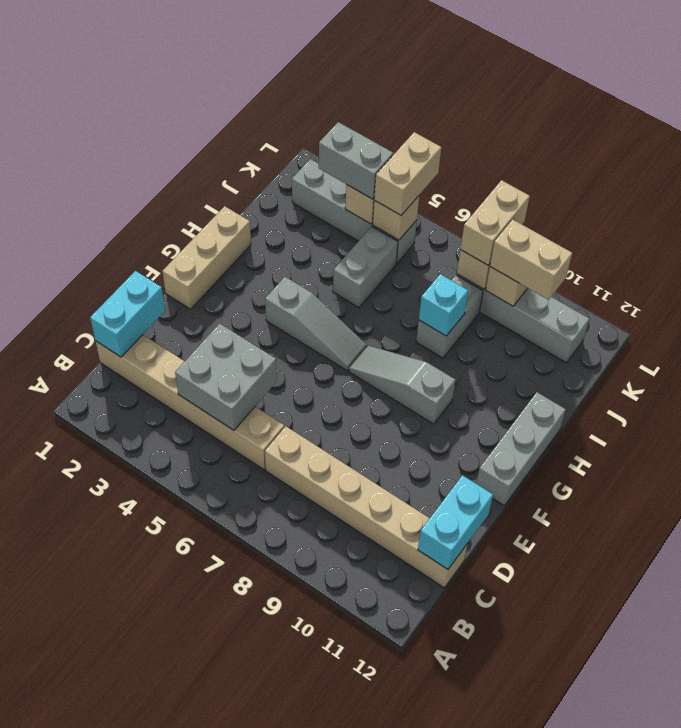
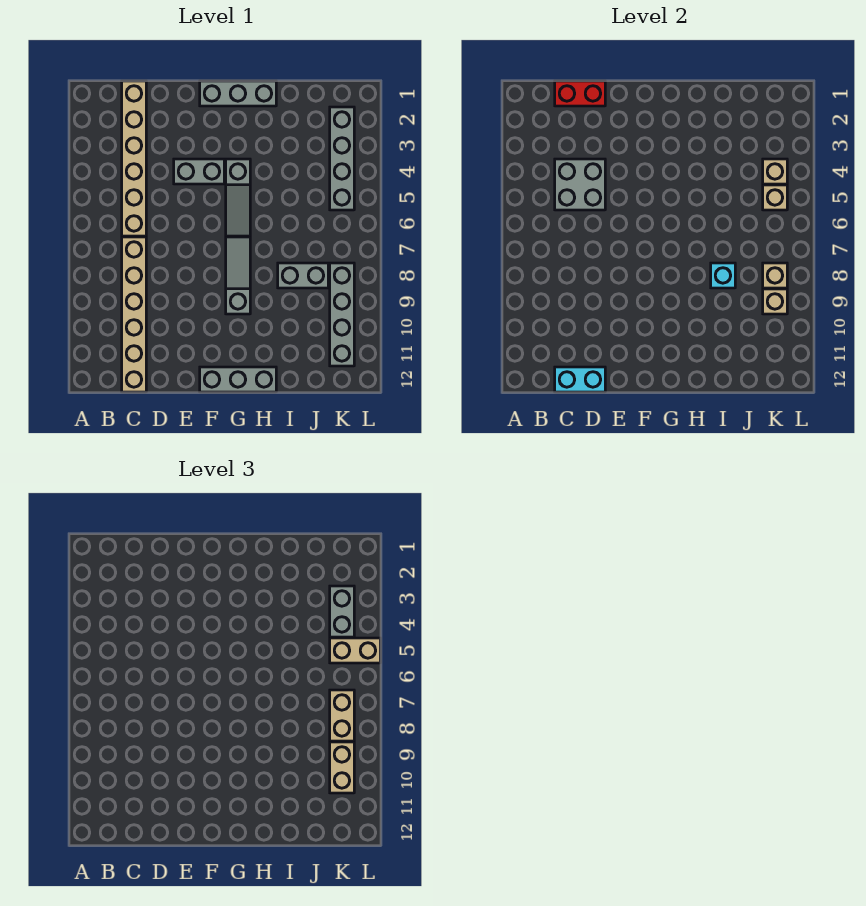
cyan brick C1:D1 level 2 -> red brick C1:D1 level 2
tan brick F1:H1 level 1 -> grey brick F1:H1 level 1
grey brick I5:J5 level 1 -> grey brick E4:F4 level 1
tan brick K8:L8 level 3 -> tan brick K7:K8 level 3

